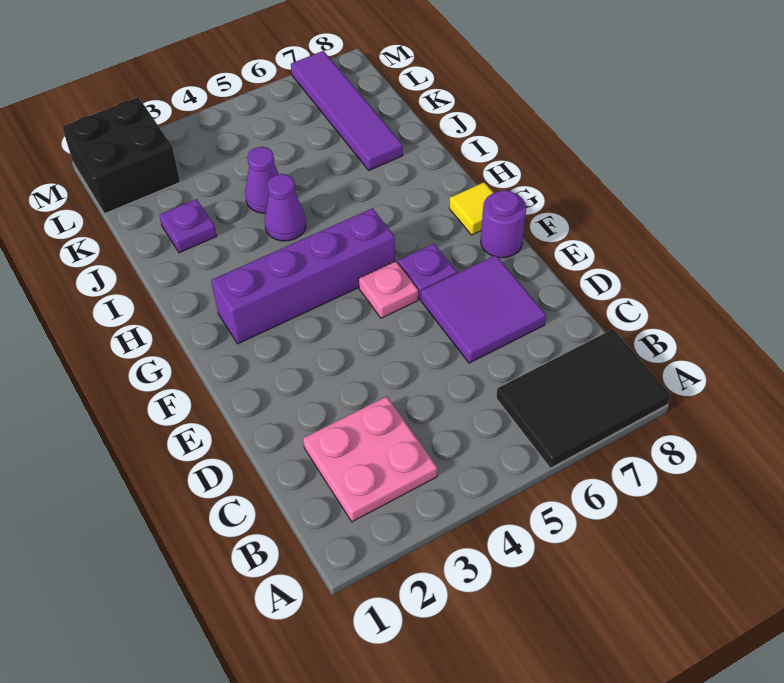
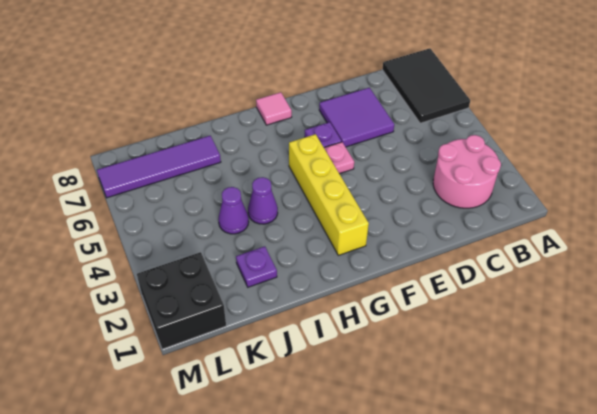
pink plate B2:C3 level 1 -> pink round brick B2:C3 level 1
purple round brick F8 level 1 -> none
purple brick G2:G5 level 1 -> yellow brick G2:G5 level 1
yellow tile G8 level 1 -> pink tile G8 level 1

